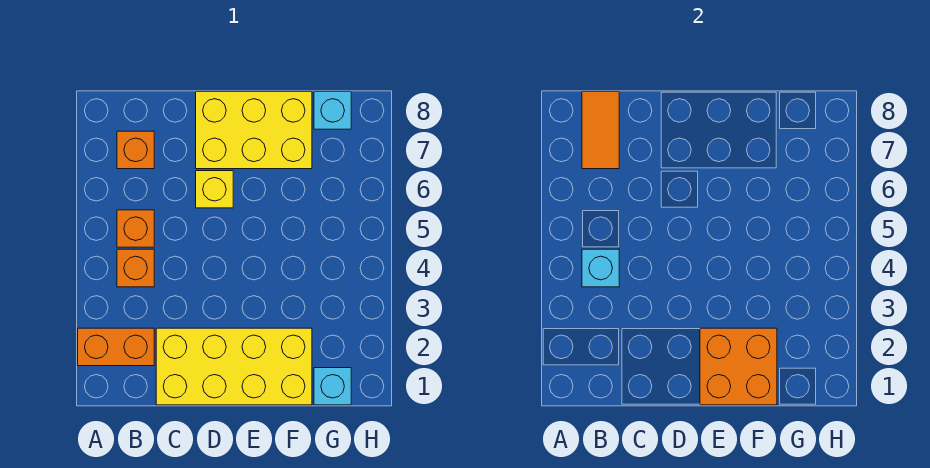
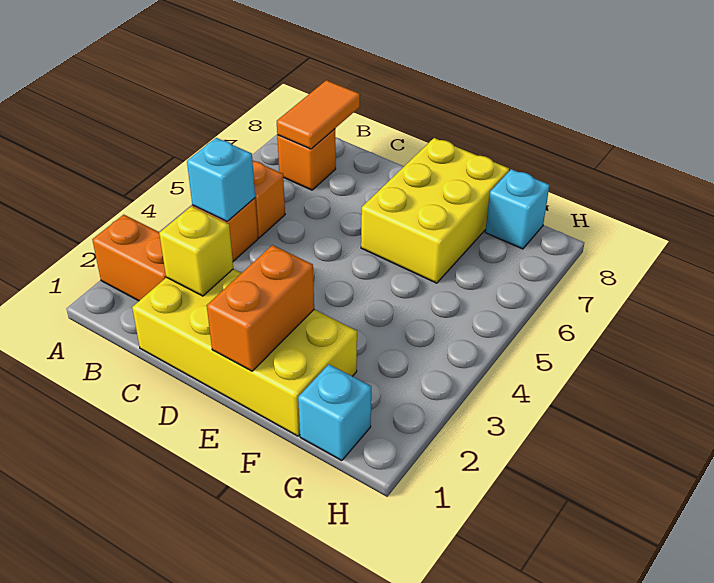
yellow brick D6 level 1 -> yellow brick C2 level 2
yellow brick D7:F8 level 1 -> yellow brick E6:F8 level 1
orange brick E1:F2 level 2 -> orange brick E1:E2 level 2

